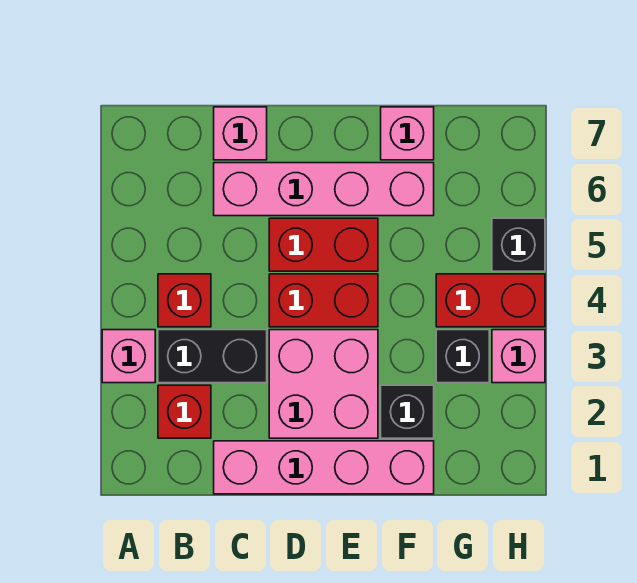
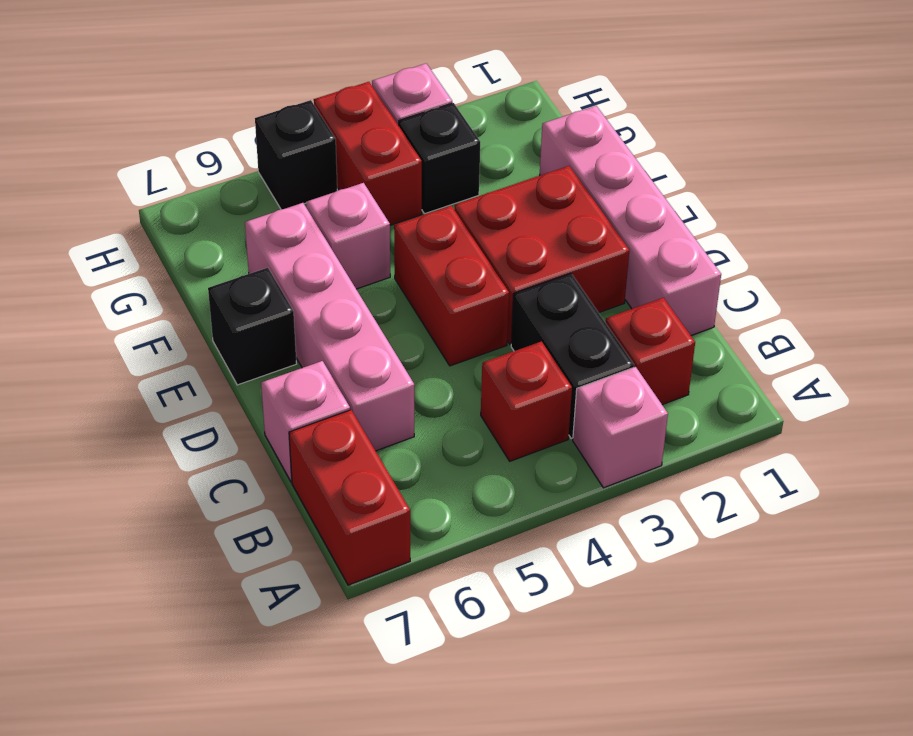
pink brick D2:E3 level 1 -> red brick D2:E3 level 1
red brick D5:E5 level 1 -> red brick A7:B7 level 1
black brick F2 level 1 -> black brick E7 level 1
pink brick F7 level 1 -> pink brick F5 level 1

